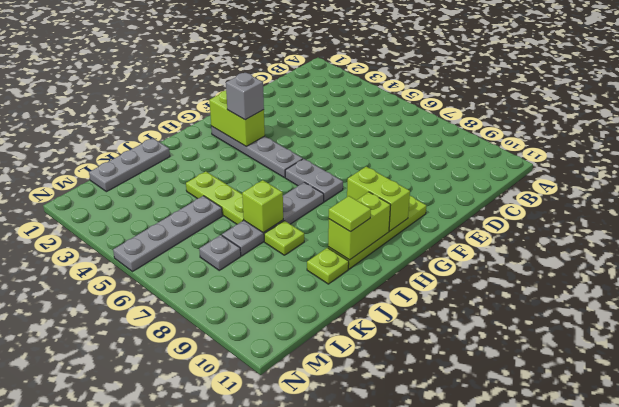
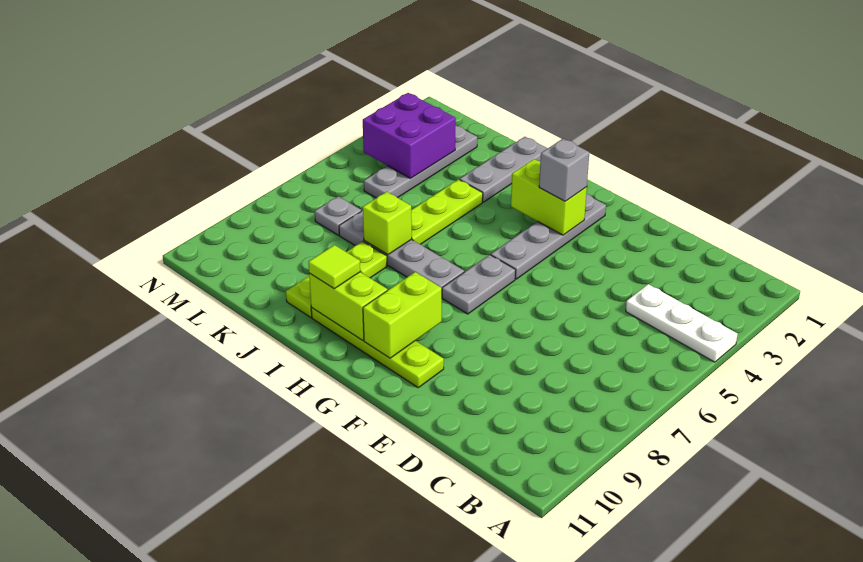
none -> white plate A4:C4 level 1
lime brick G2:G3 level 2 -> lime brick G3:H3 level 2
grey plate J1:L1 level 1 -> grey plate J1:J3 level 1
grey plate K5:N5 level 1 -> grey plate L2:L5 level 1
none -> purple brick L3:M4 level 2

